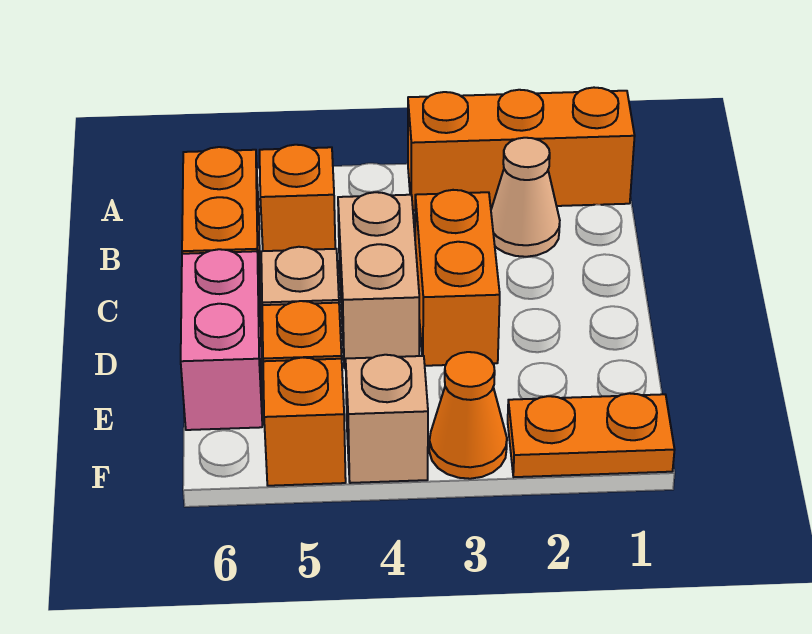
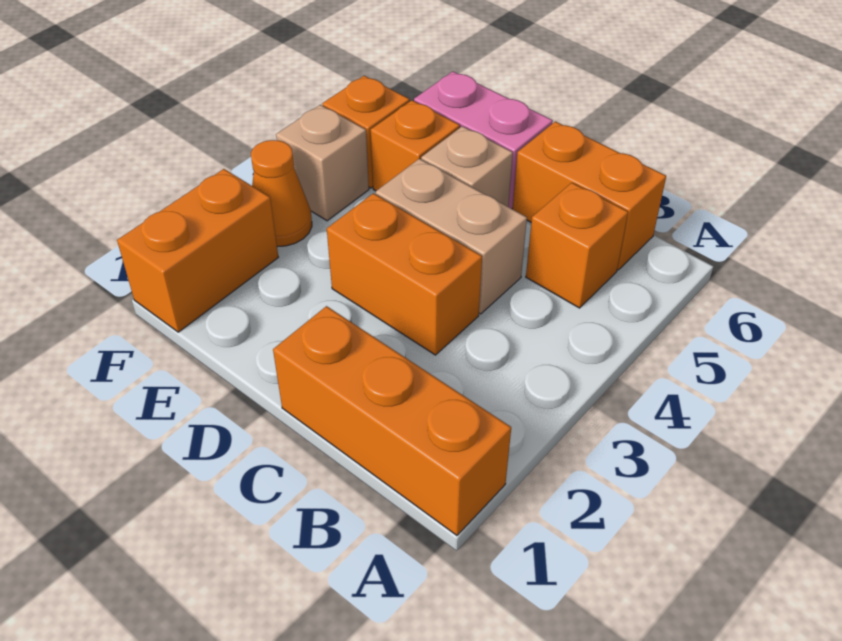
orange brick A1:A3 level 1 -> orange brick A1:C1 level 1
tan cone B2 level 1 -> none
orange plate F1:F2 level 1 -> orange brick F1:F2 level 1

